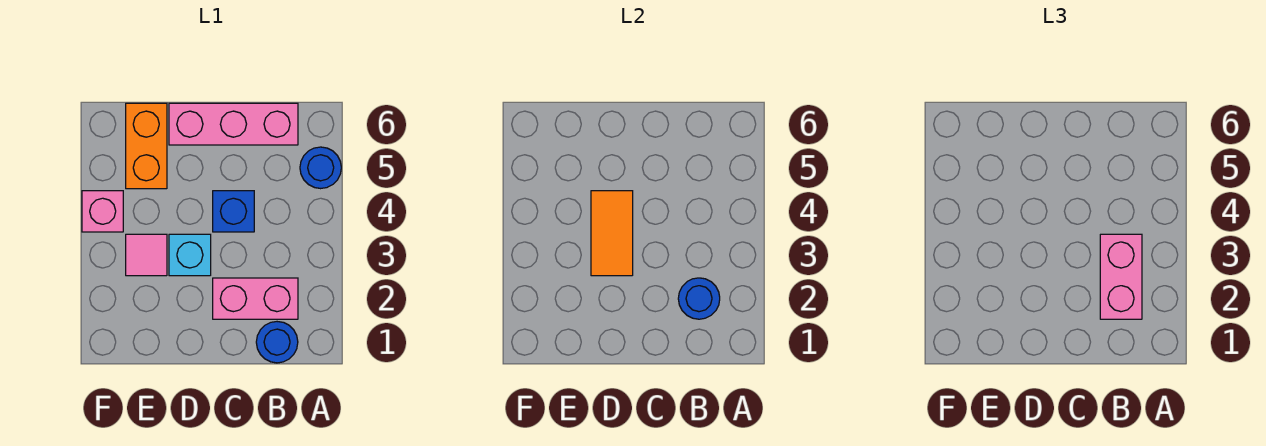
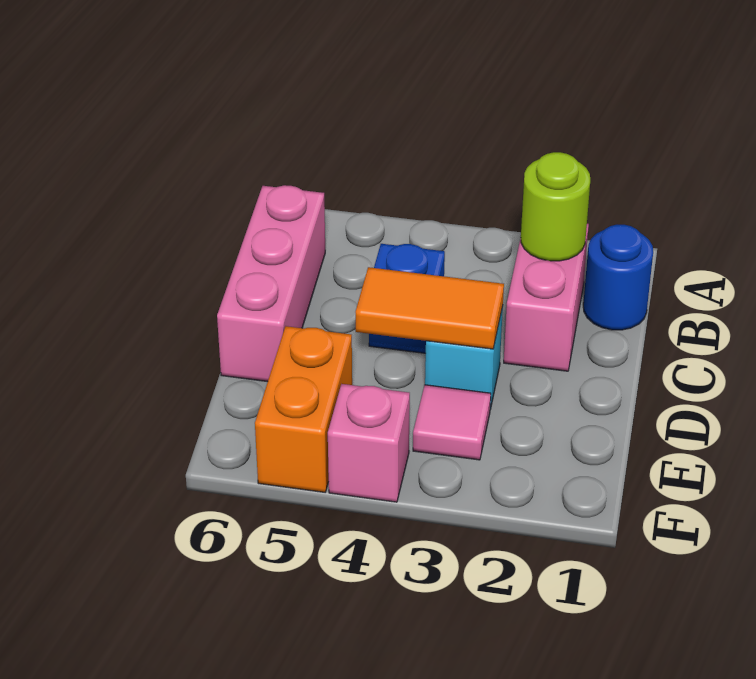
blue round brick A5 level 1 -> none
blue round brick B2 level 2 -> lime round brick B2 level 2
pink brick B2:B3 level 3 -> none
orange brick E5:E6 level 1 -> orange brick E5:F5 level 1

